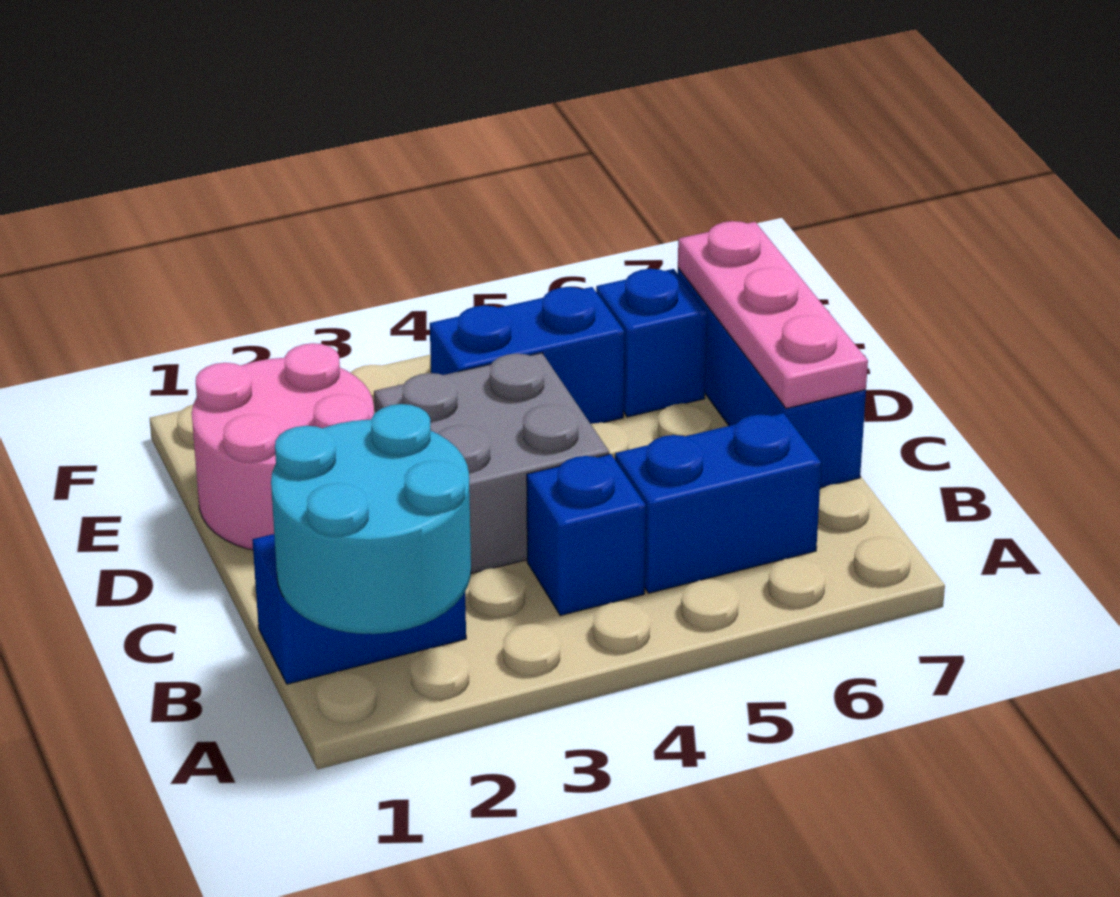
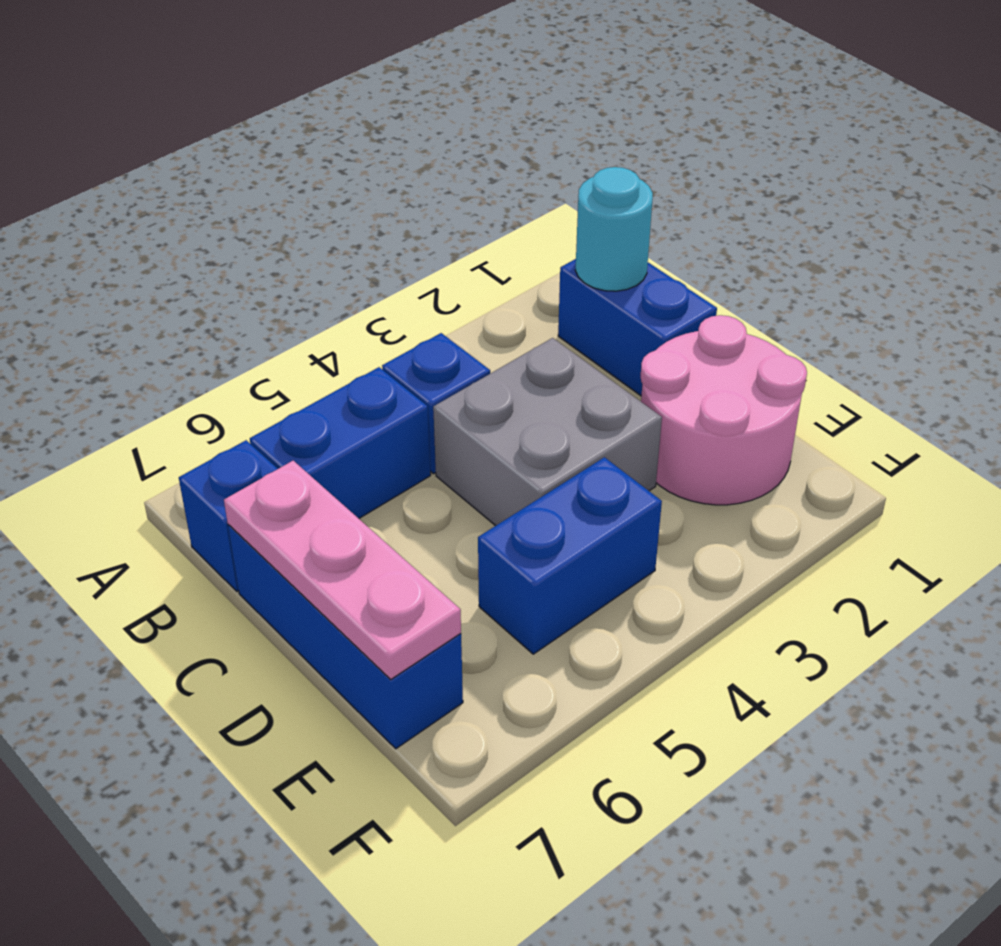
cyan round brick A1:B2 level 2 -> cyan round brick B1 level 2
blue brick B1:B2 level 1 -> blue brick B1:C1 level 1
blue brick E6 level 1 -> blue brick B7 level 1

